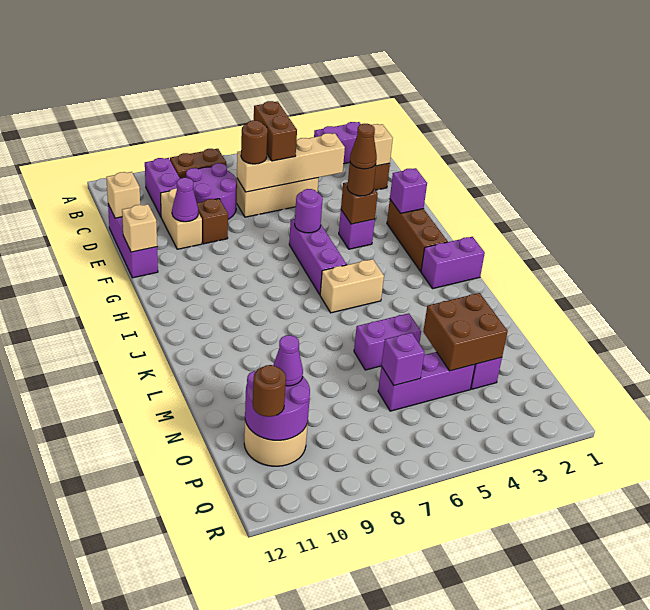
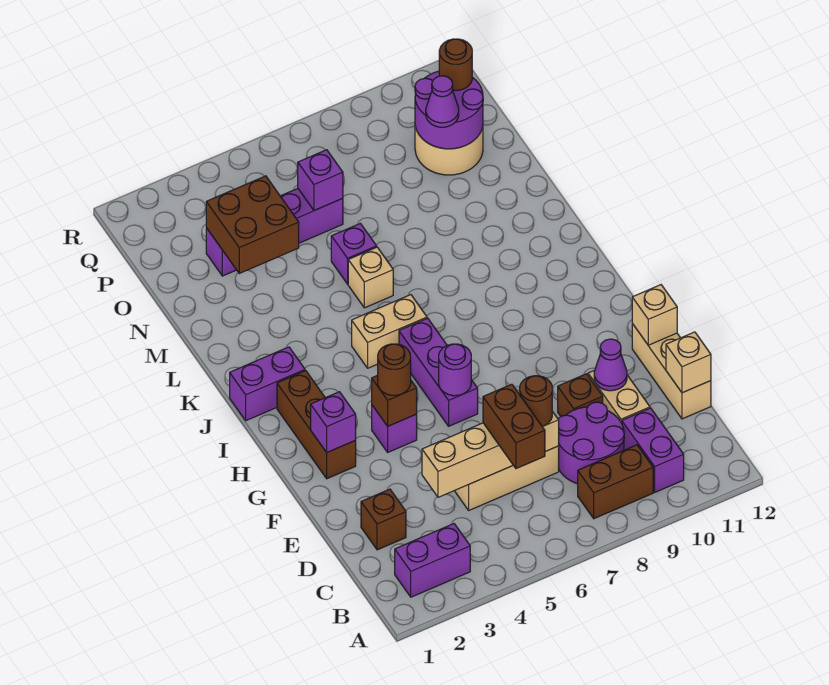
tan brick D2 level 2 -> tan brick L6 level 1
purple brick D12:F12 level 1 -> tan brick D12:F12 level 1
brown cone G4 level 4 -> none
purple brick M5:M6 level 1 -> purple brick M6 level 1

